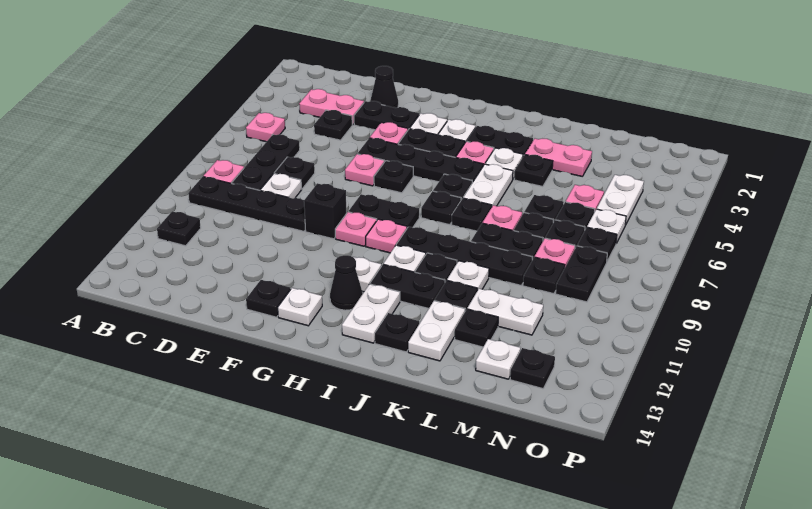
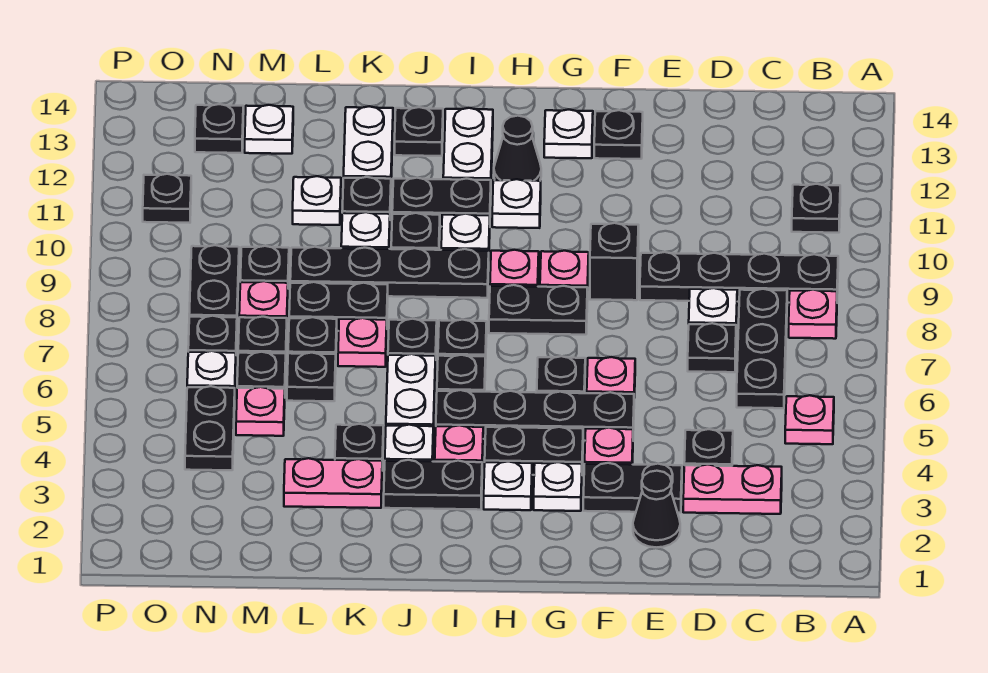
white plate L11:M11 level 1 -> white plate L11 level 1
black plate L12 level 1 -> black plate O11 level 1
white plate N4:N5 level 1 -> black plate N4:N5 level 1

